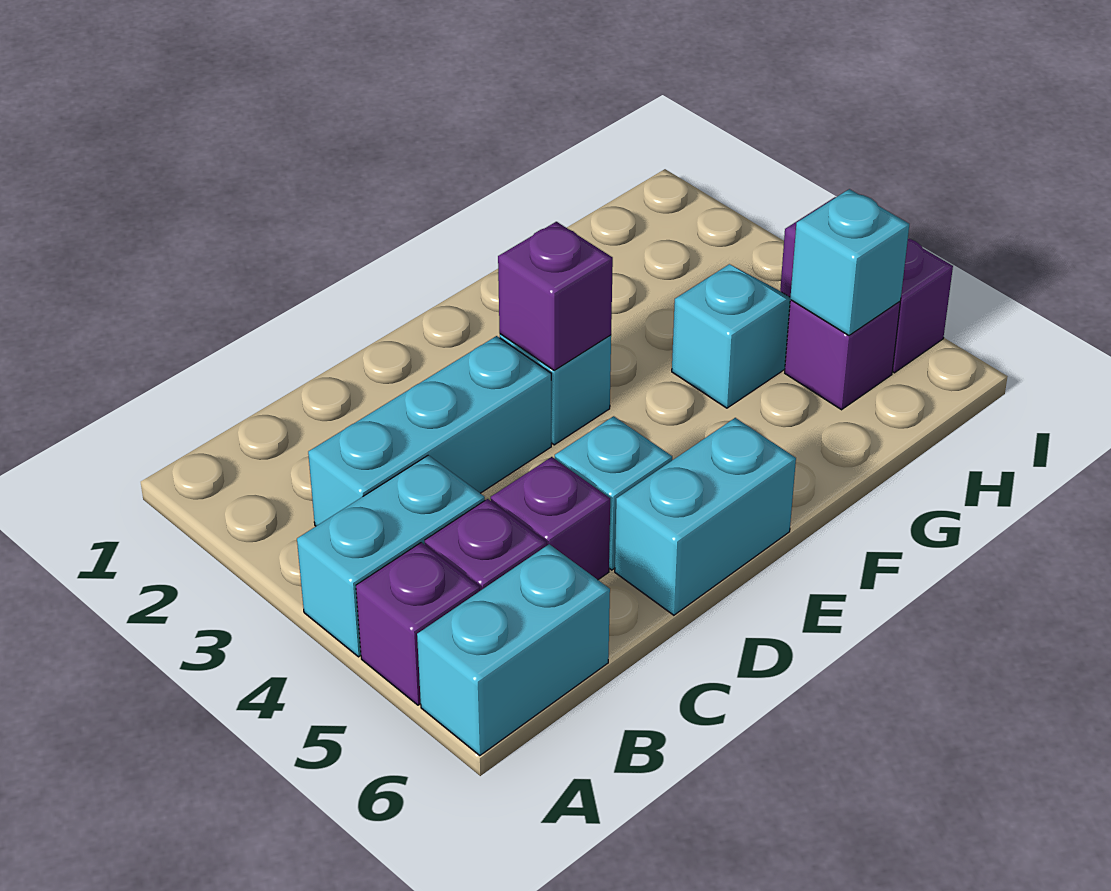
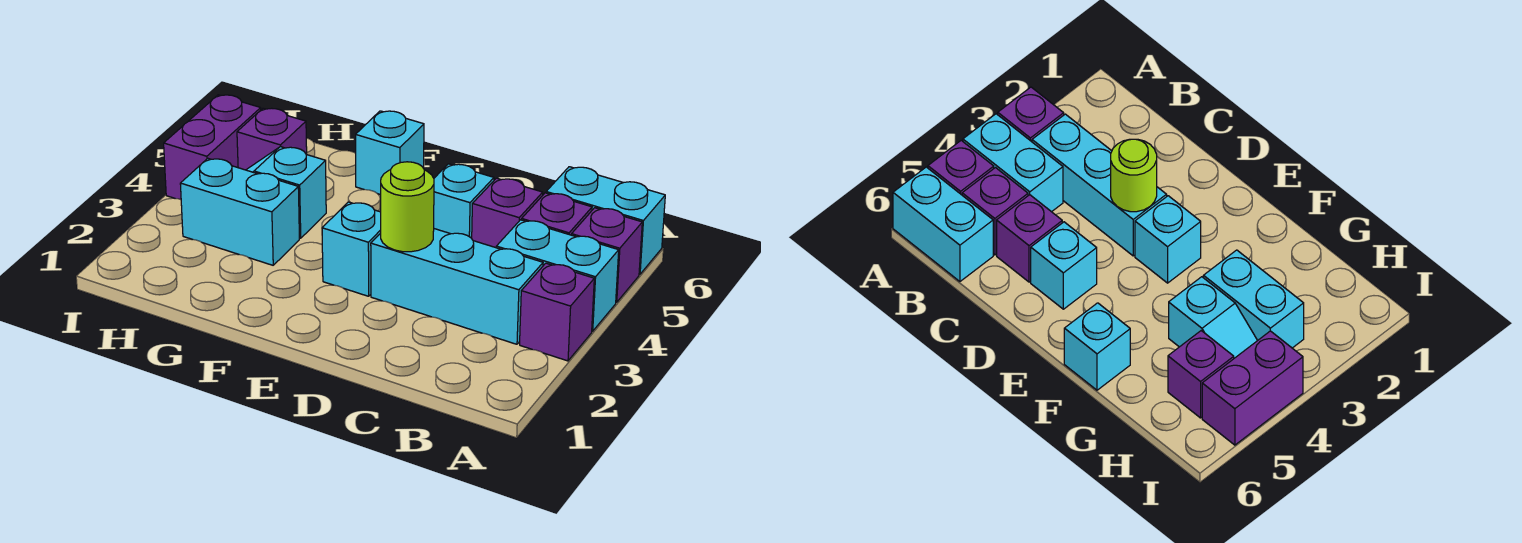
none -> lime round brick D3 level 2
cyan brick D6:E6 level 1 -> cyan brick G3:H3 level 1
purple brick E3 level 2 -> purple brick A3 level 1
cyan brick H5 level 2 -> cyan brick F6 level 1

